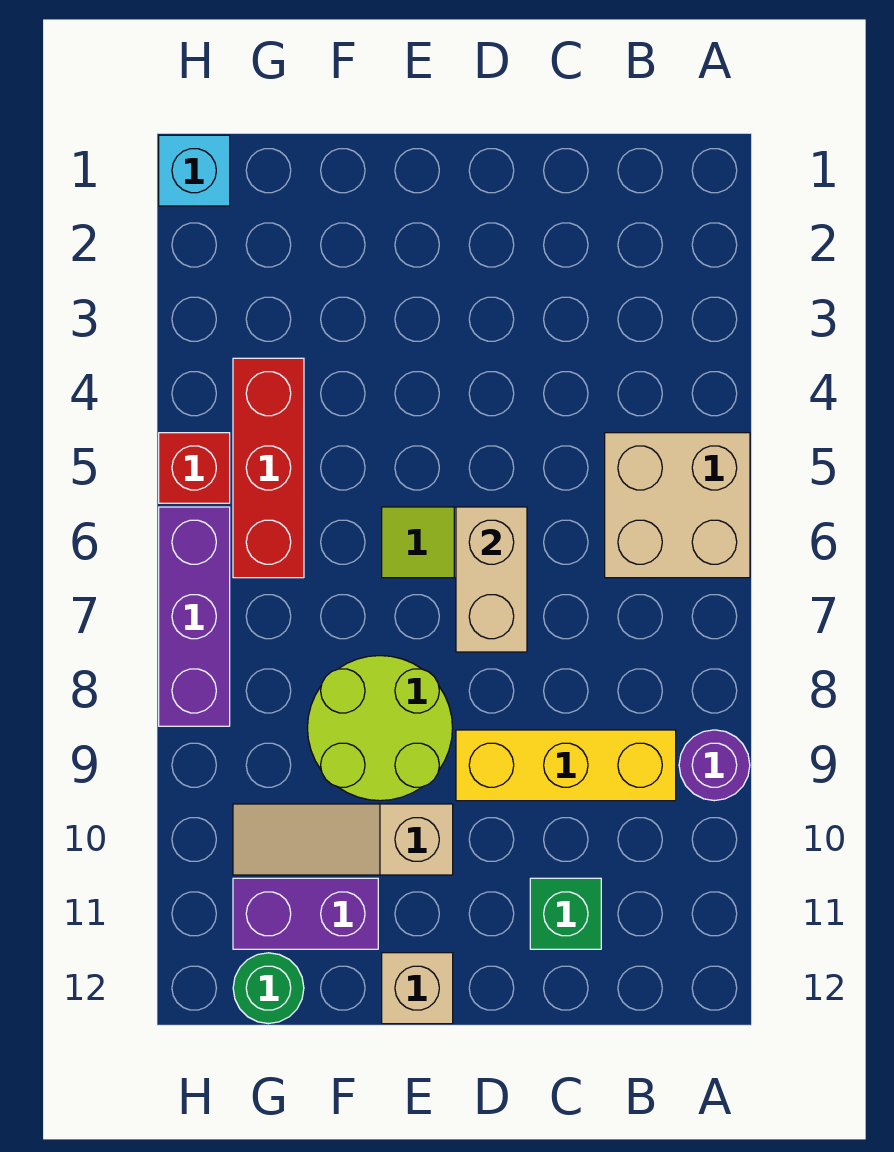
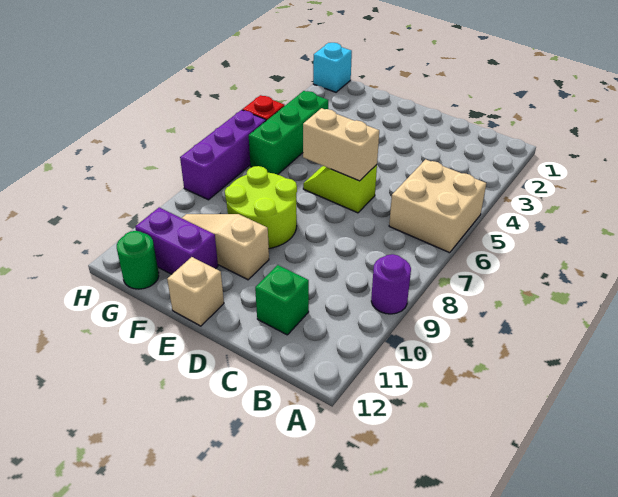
yellow brick B9:D9 level 1 -> none
tan brick D6:D7 level 2 -> tan brick D6:E6 level 2
red brick G4:G6 level 1 -> green brick G4:G6 level 1

